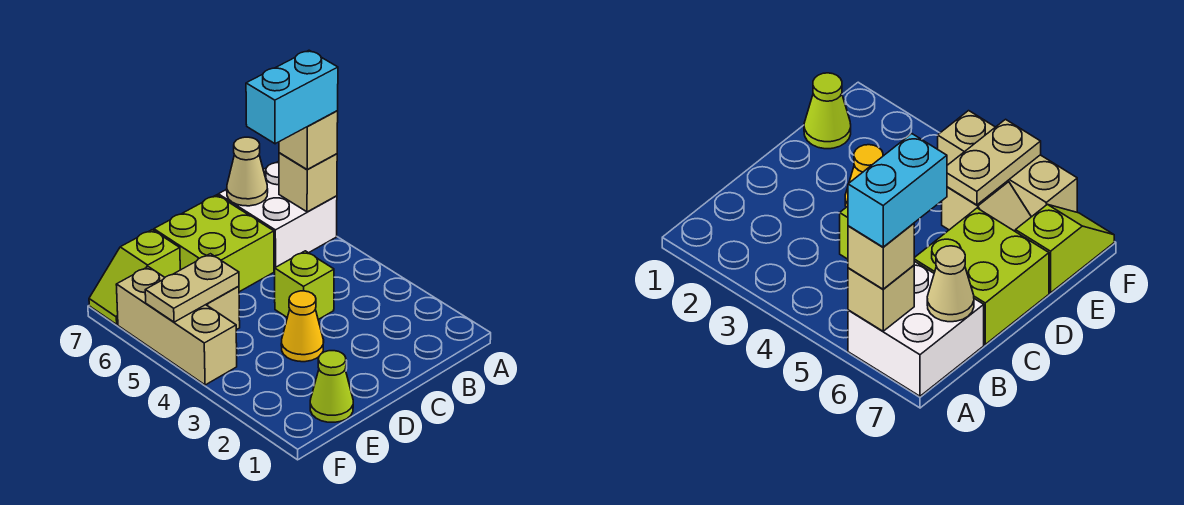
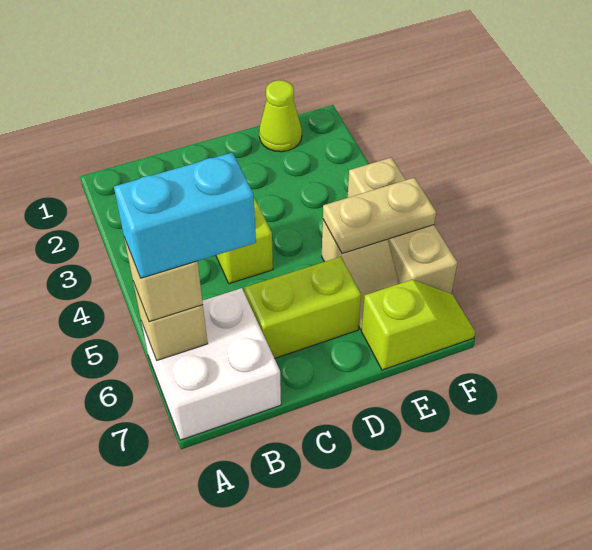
tan cone B7 level 2 -> none
lime brick C6:D7 level 1 -> lime brick C6:D6 level 1
yellow cone D3 level 1 -> none

